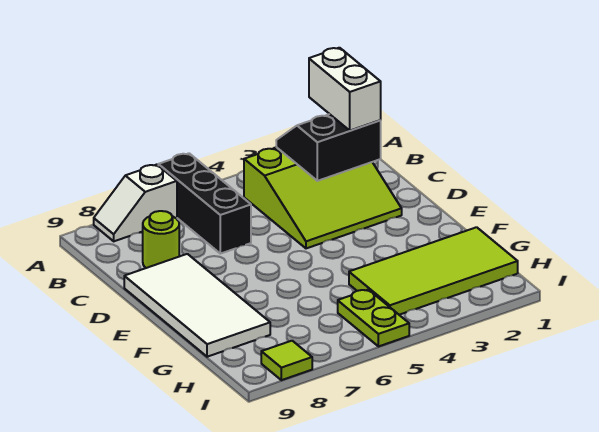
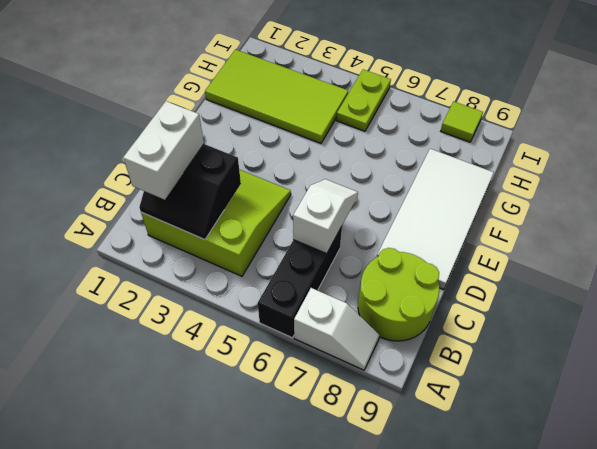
none -> white slope C6:D6 level 2 top C
lime round brick C8 level 1 -> lime round brick B8:C9 level 1

